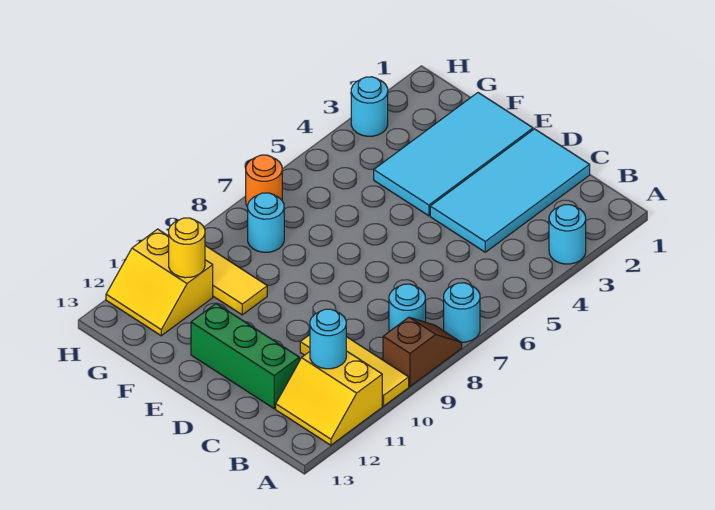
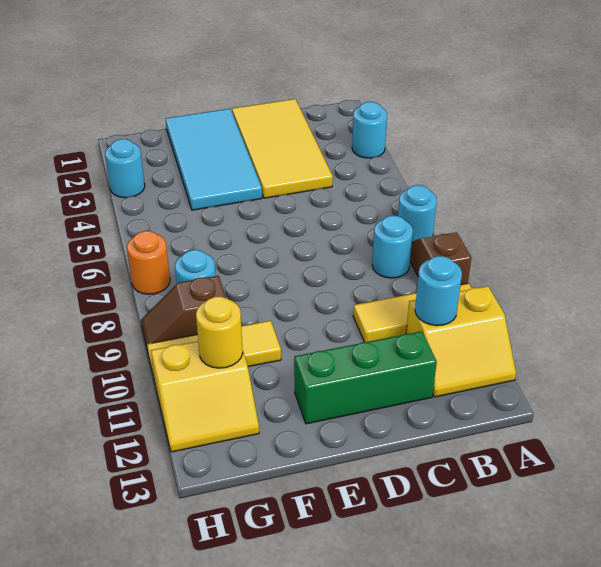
cyan tile C1:D4 level 1 -> yellow tile C1:D4 level 1
none -> brown slope G9:H9 level 1 top G

